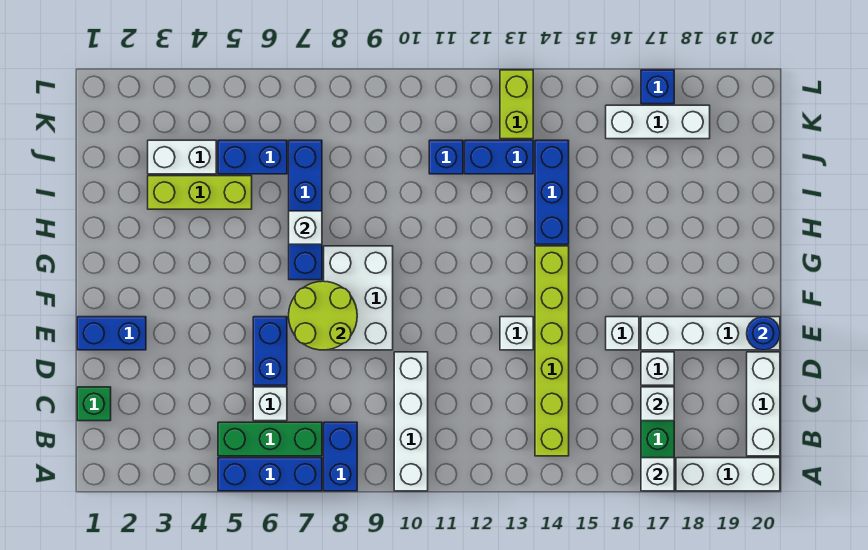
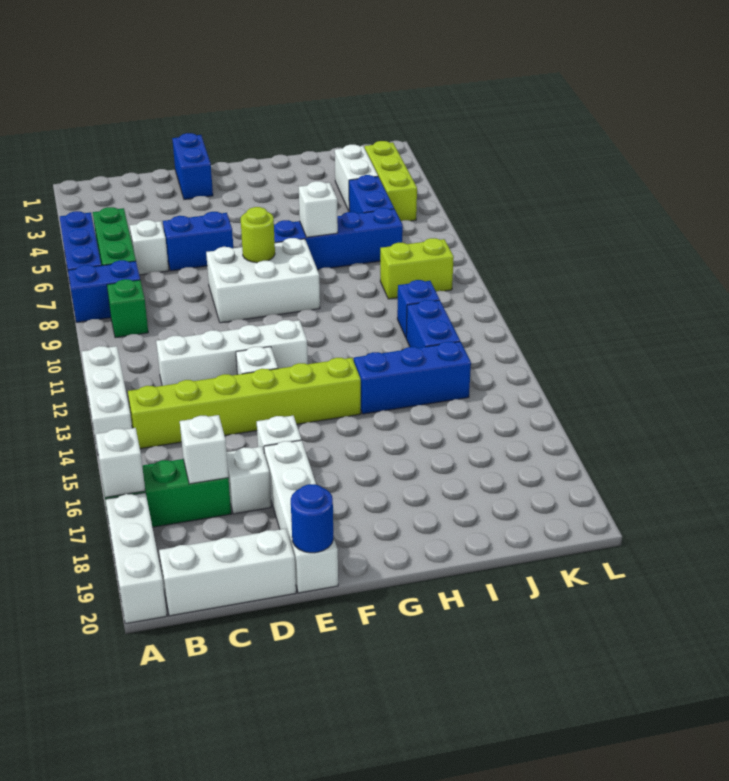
white brick A10:D10 level 1 -> white brick C12:F12 level 1
green brick C1 level 1 -> green brick B9 level 1
lime round brick E7:F8 level 2 -> lime round brick F8 level 2
lime brick I3:I5 level 1 -> lime brick K3:K5 level 1
lime brick K13:L13 level 1 -> lime brick J9:K9 level 1
white brick K16:K18 level 1 -> white brick A12:A14 level 1
blue brick L17 level 1 -> none

